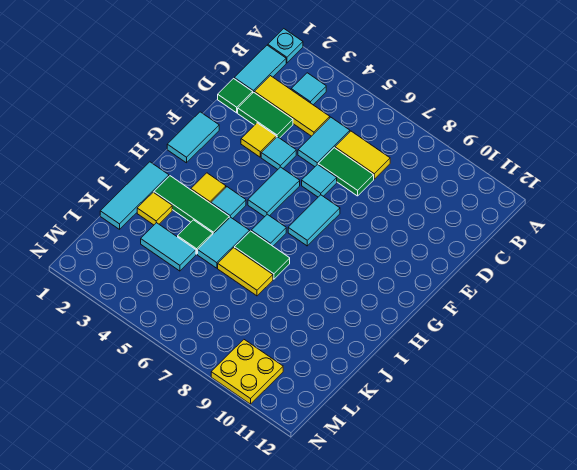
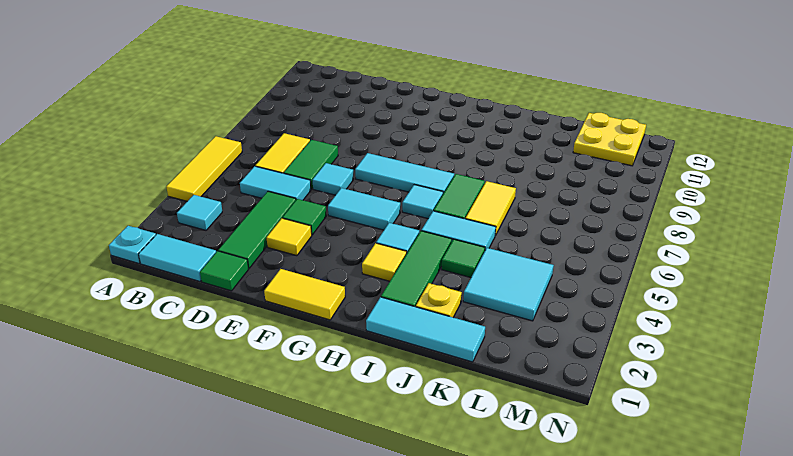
yellow tile C2:C4 level 1 -> yellow tile A4:A6 level 1
green tile D2:D3 level 1 -> green tile D2:D4 level 1
cyan tile E4 level 1 -> green tile E4 level 1
cyan tile F1:G1 level 1 -> yellow tile F1:G1 level 1
cyan tile F7:G7 level 1 -> cyan tile F7:H7 level 1
yellow tile J2 level 1 -> yellow plate J2 level 1
cyan tile K3:K4 level 1 -> cyan tile K3:L4 level 1
yellow plate M9:N10 level 1 -> yellow plate L11:M12 level 1

